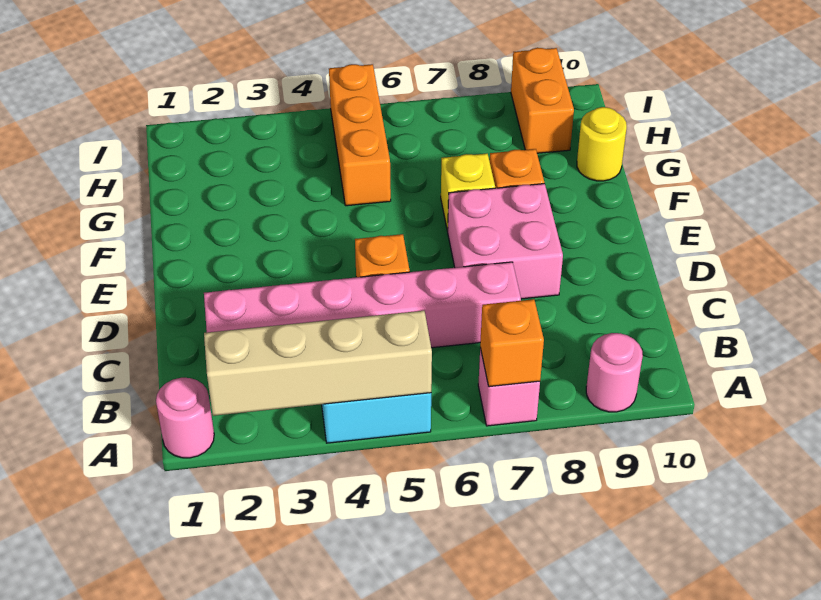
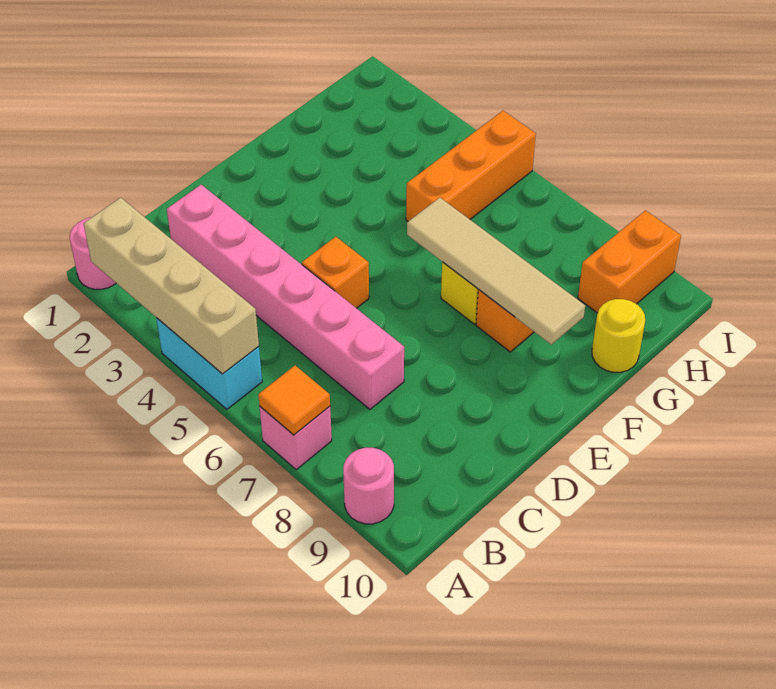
orange brick A7 level 2 -> orange tile A7 level 2
pink brick D7:E8 level 1 -> none
none -> tan tile F6:F9 level 2

